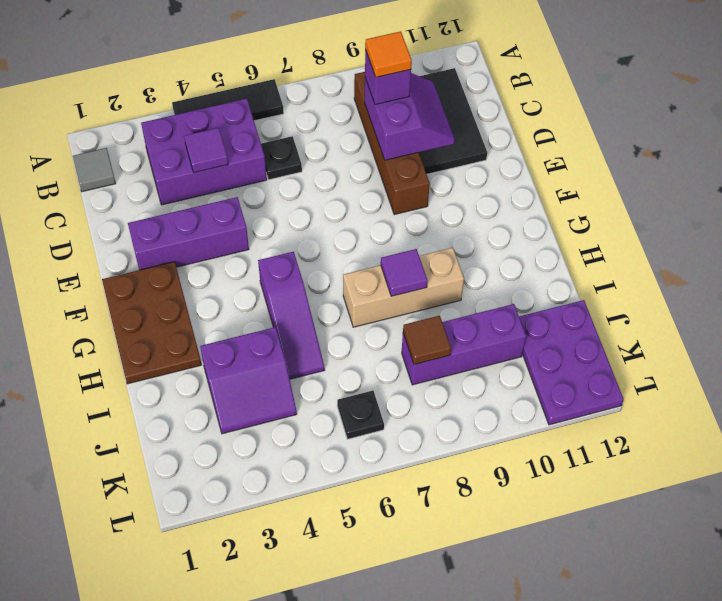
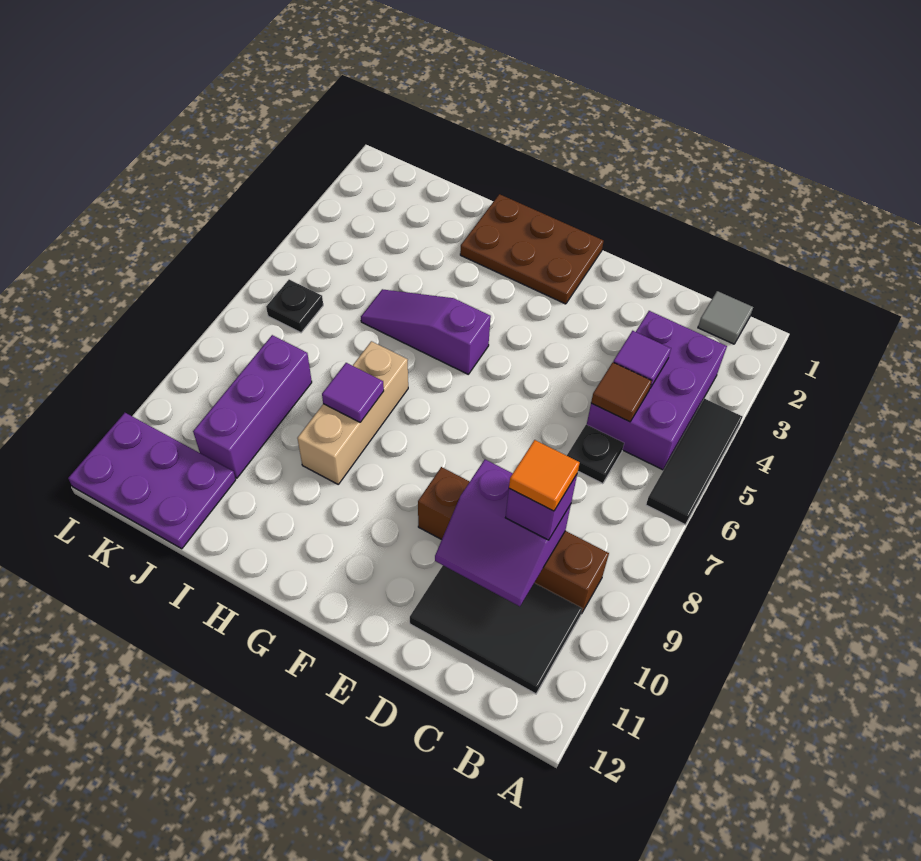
purple brick E2:E4 level 1 -> none
purple slope I3:J4 level 1 top I -> none
brown tile J8 level 2 -> brown tile C5 level 2

